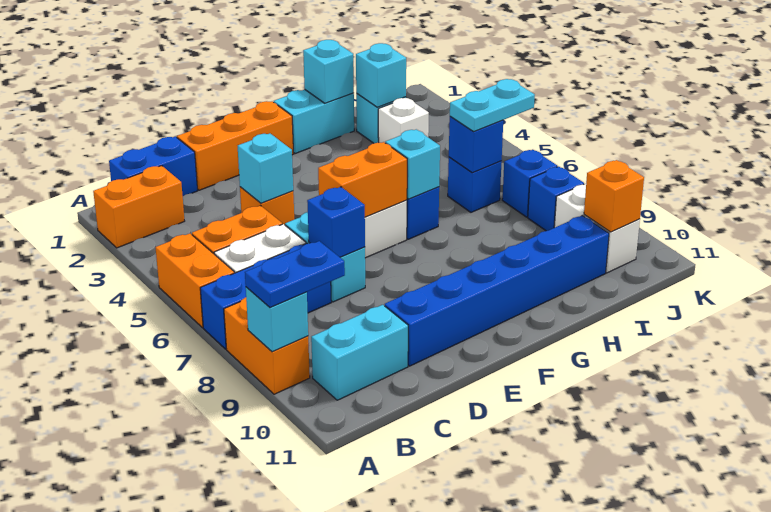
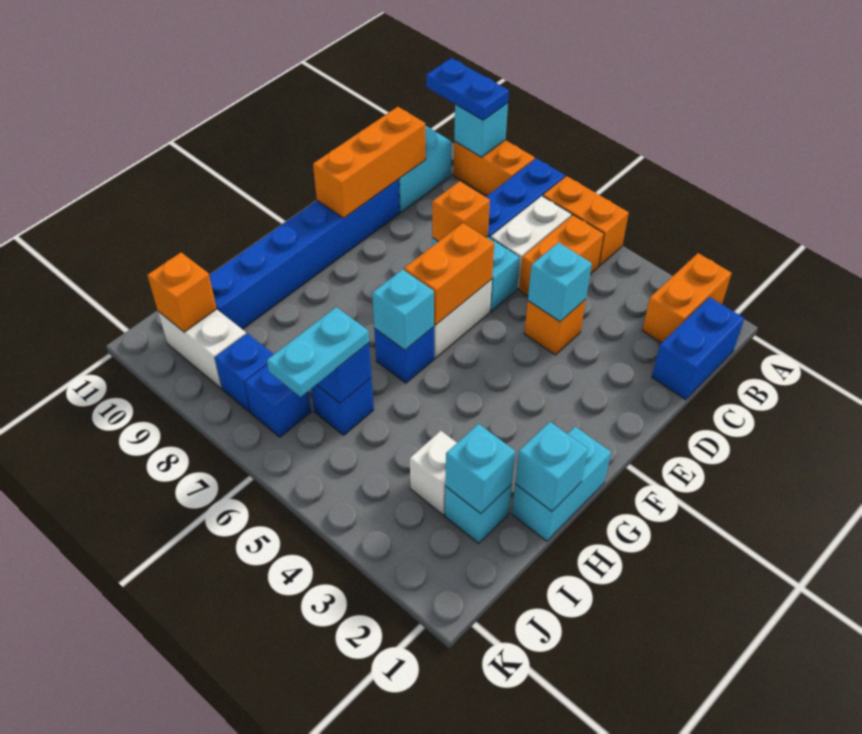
blue plate A9:B9 level 3 -> blue plate A9:A10 level 3
orange brick D1:F1 level 1 -> orange brick C10:E10 level 2
blue brick D7 level 2 -> orange brick D7 level 2

